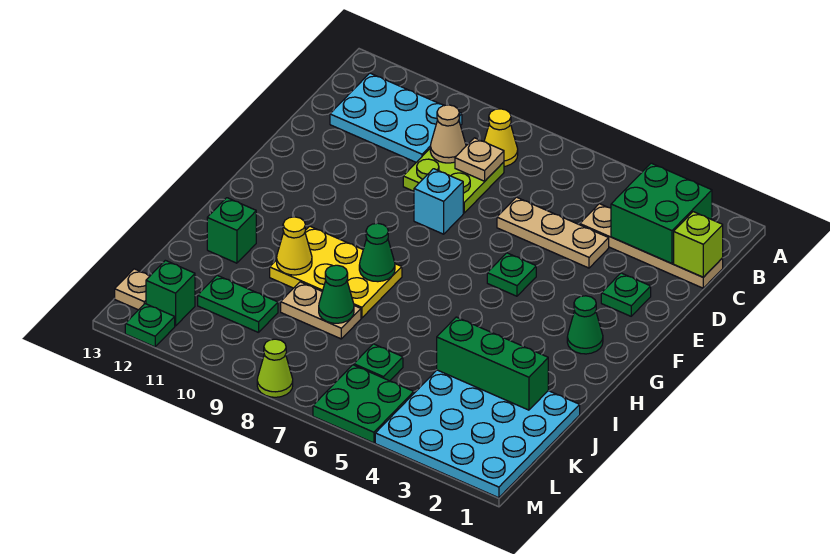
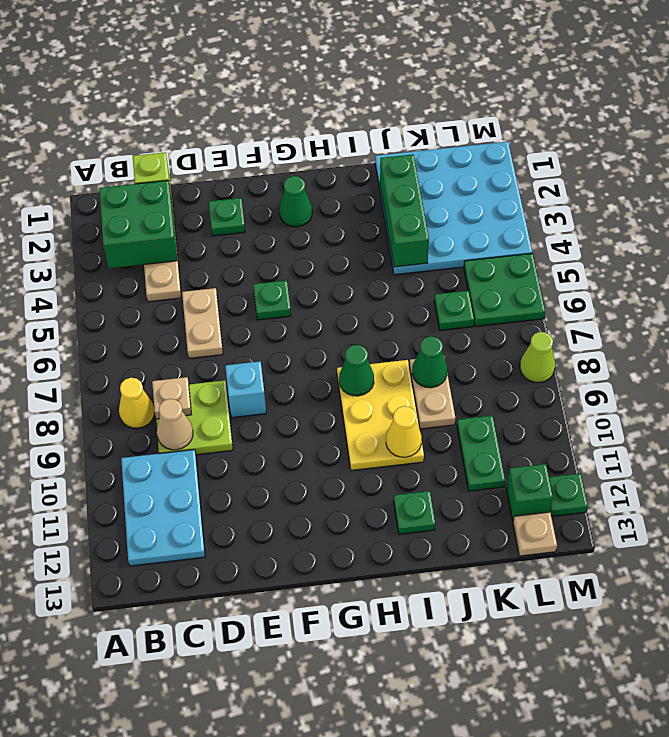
tan plate D4:D6 level 1 -> tan plate D5:D6 level 1
green brick I12 level 1 -> green plate I12 level 1

